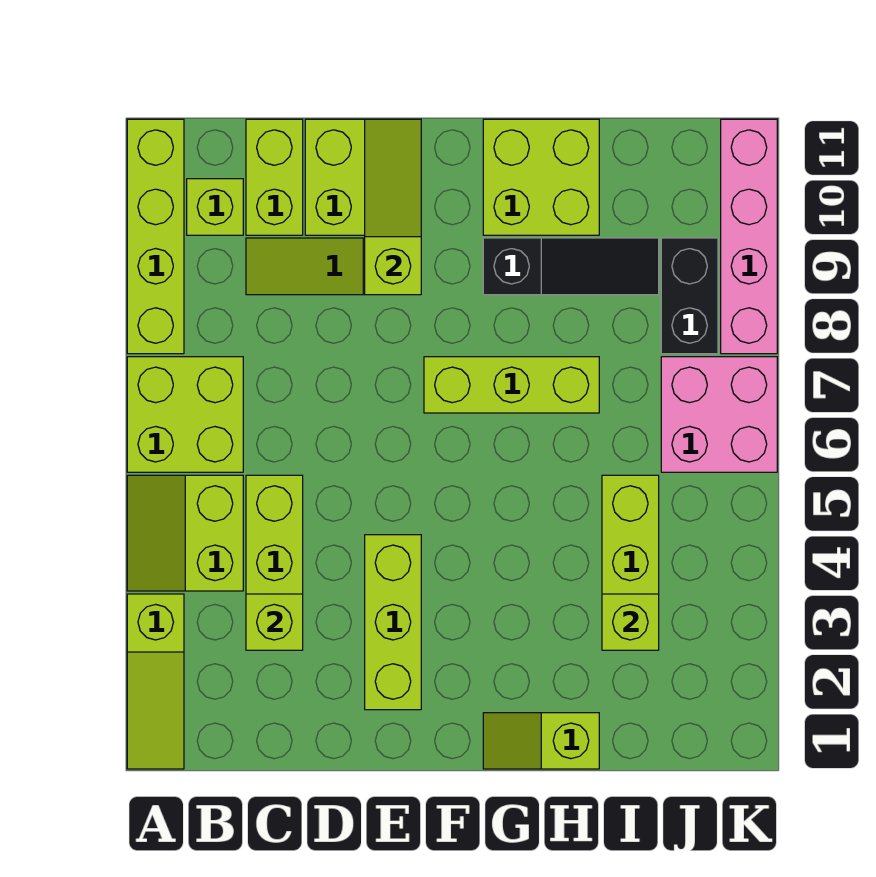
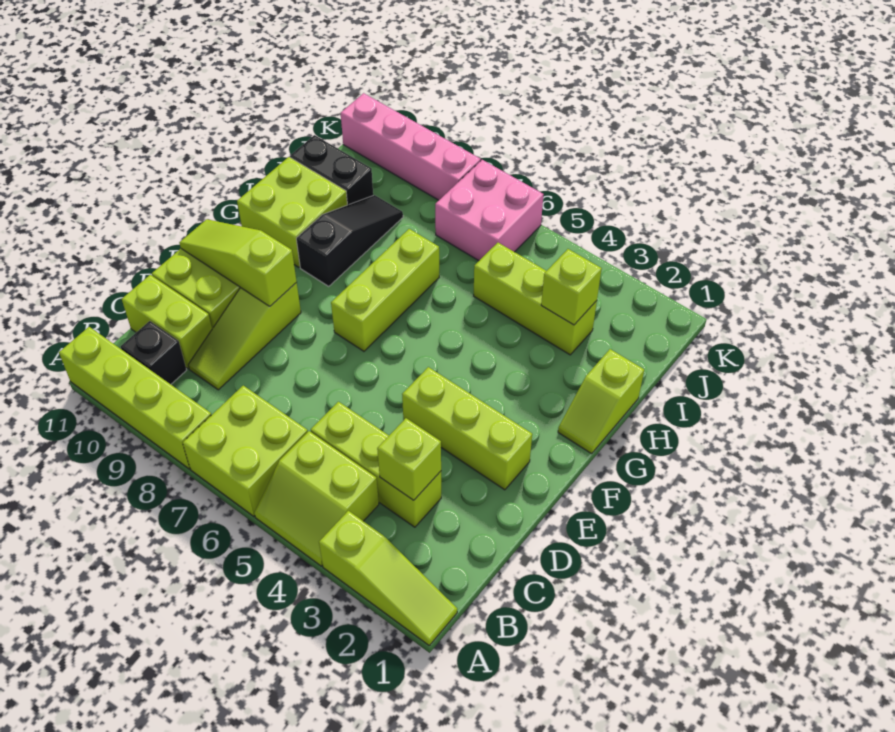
lime brick B10 level 1 -> black brick B10 level 1
black brick J8:J9 level 1 -> black brick I10:I11 level 1

